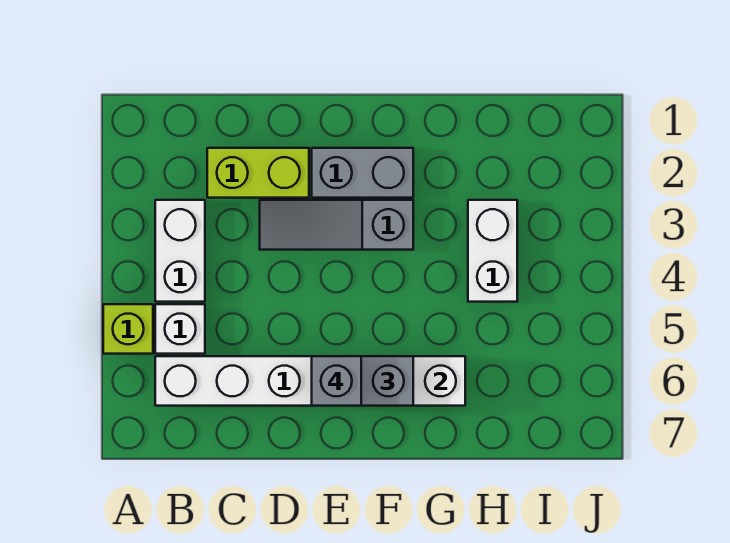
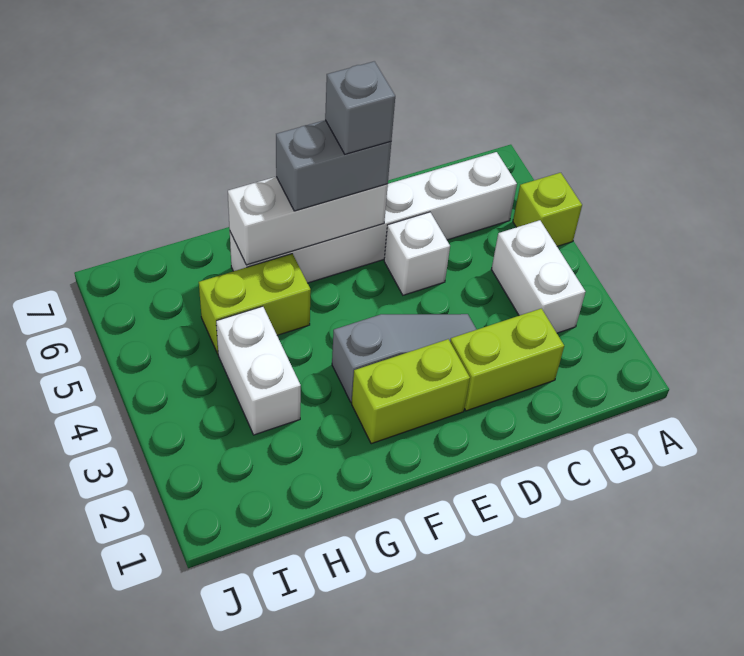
white brick B5 level 1 -> white brick D5 level 1
grey brick E2:F2 level 1 -> lime brick E2:F2 level 1
none -> lime brick G5:H5 level 1

